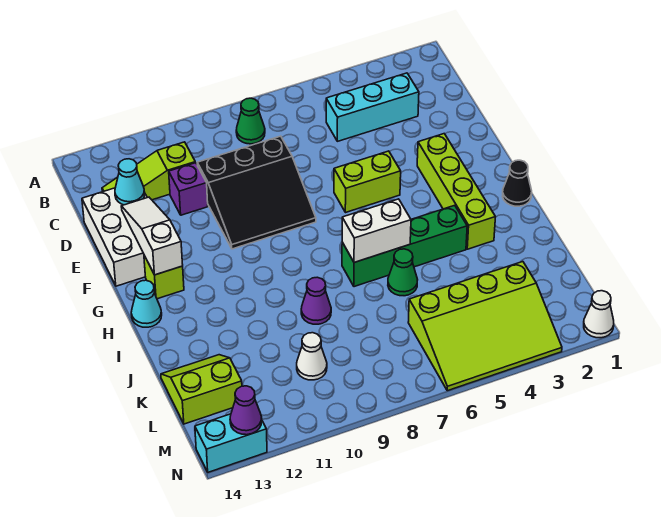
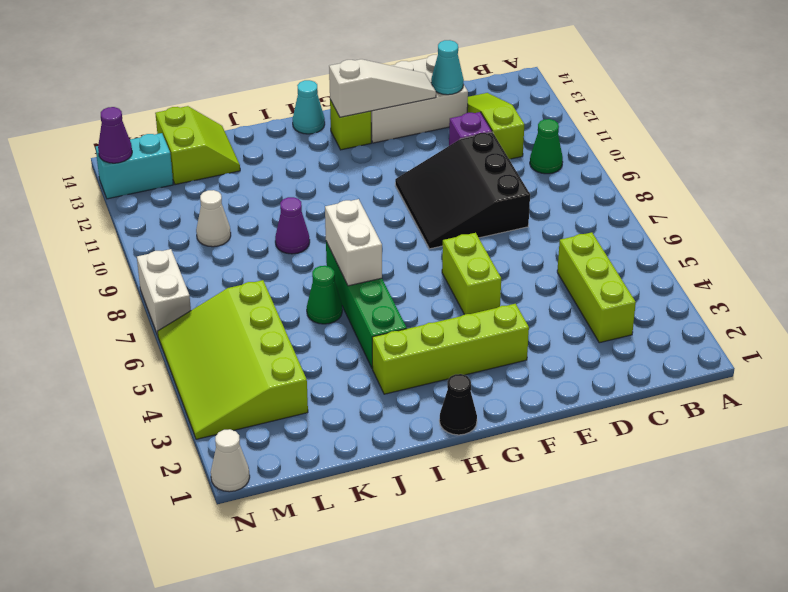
green cone B8 level 1 -> green cone B10 level 1
cyan brick C3:C5 level 1 -> lime brick C3:C5 level 1
none -> white brick N7:N8 level 1
cyan brick N13:N14 level 1 -> cyan brick M13:N13 level 1

